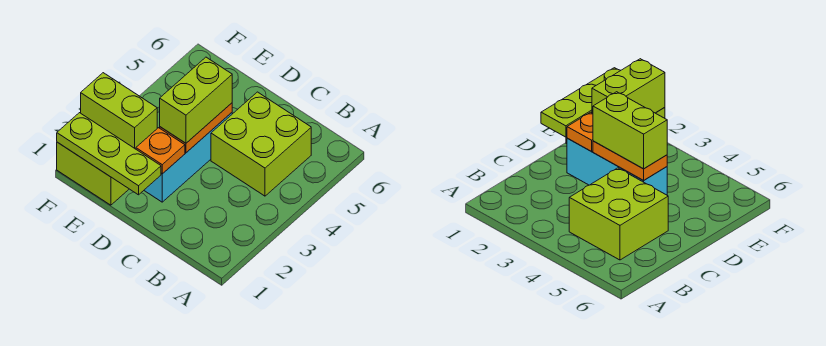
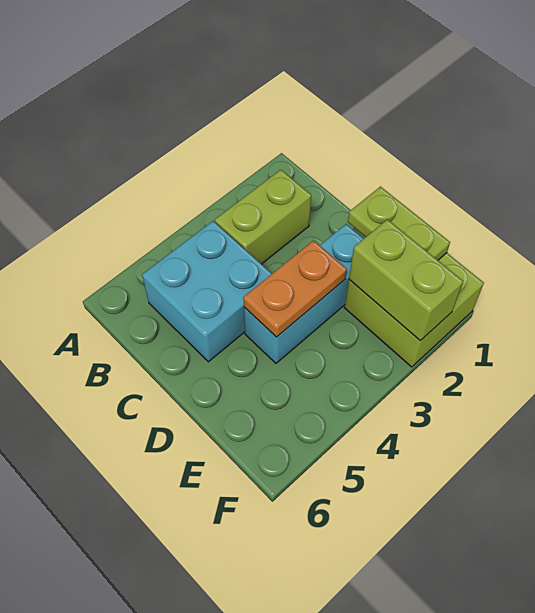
lime brick B4:C5 level 1 -> cyan brick B4:C5 level 1
lime plate D1:F1 level 2 -> lime plate D1:E1 level 2
orange plate D2 level 2 -> none
lime brick D3:D4 level 3 -> lime brick B2:B3 level 1

